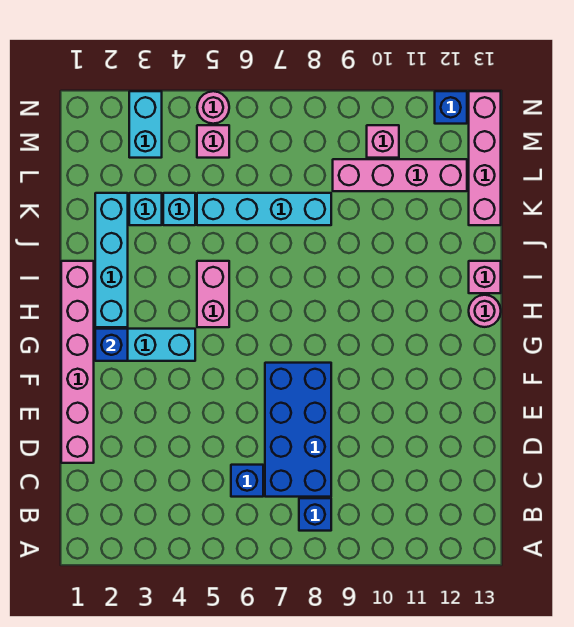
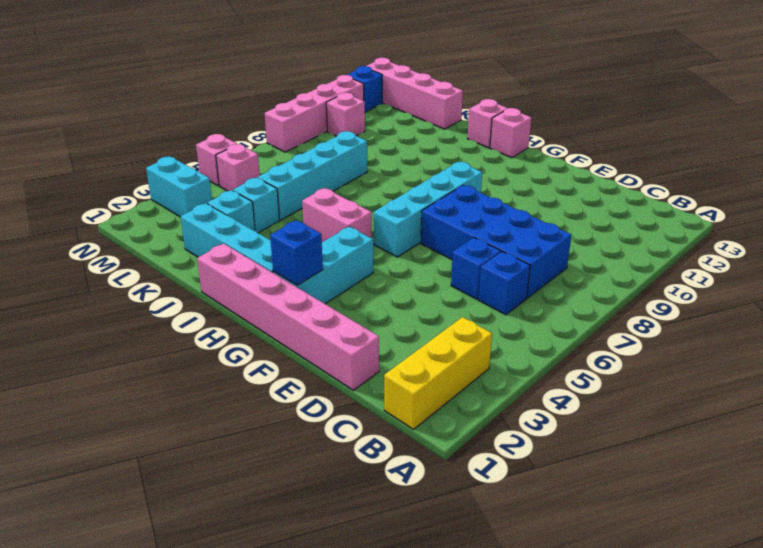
none -> yellow brick B1:B3 level 1
blue brick B8 level 1 -> blue brick D6 level 1
none -> cyan brick G6:G9 level 1
pink round brick H13 level 1 -> pink brick H13 level 1
pink brick L9:L12 level 1 -> pink brick N8:N11 level 1
pink round brick N5 level 1 -> pink brick N5 level 1

